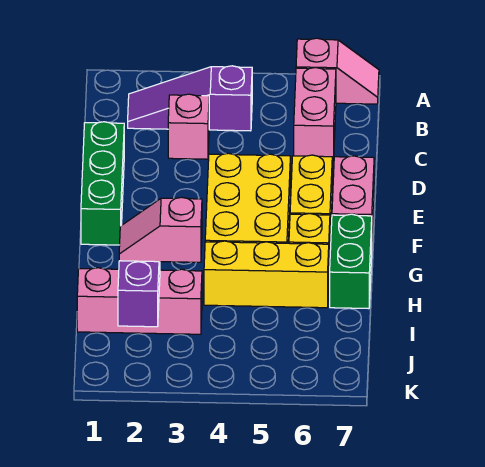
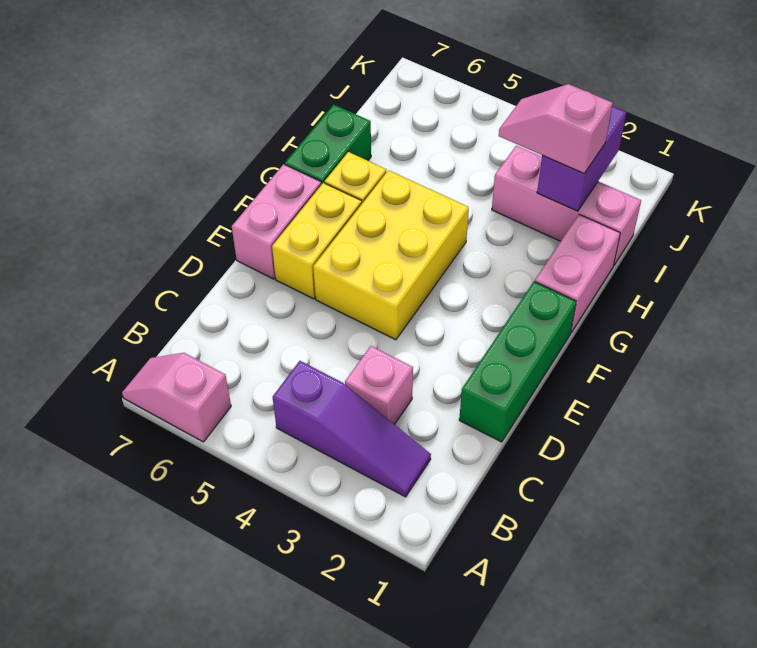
pink brick B6:C6 level 1 -> pink brick G1:H1 level 1
yellow brick H4:H6 level 1 -> none
pink slope I2:I3 level 3 top 3 -> pink slope I2:I3 level 3 top 2

